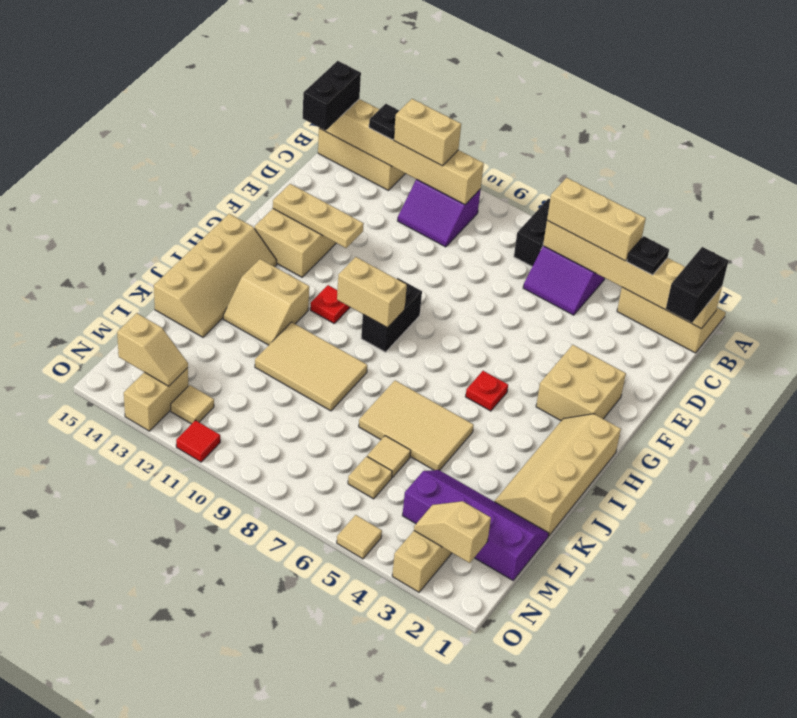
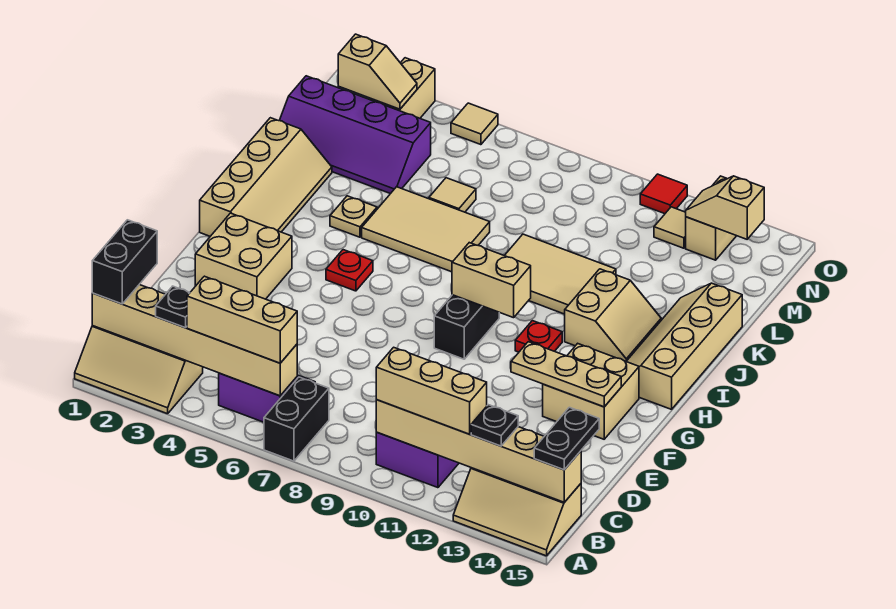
tan brick B11:B12 level 3 -> tan brick B10:B12 level 3
black brick B15:C15 level 3 -> black plate B15:C15 level 3
tan slope I12:J13 level 1 top I -> tan slope I12:J13 level 1 top 12
tan plate M6 level 1 -> tan plate J4 level 1

